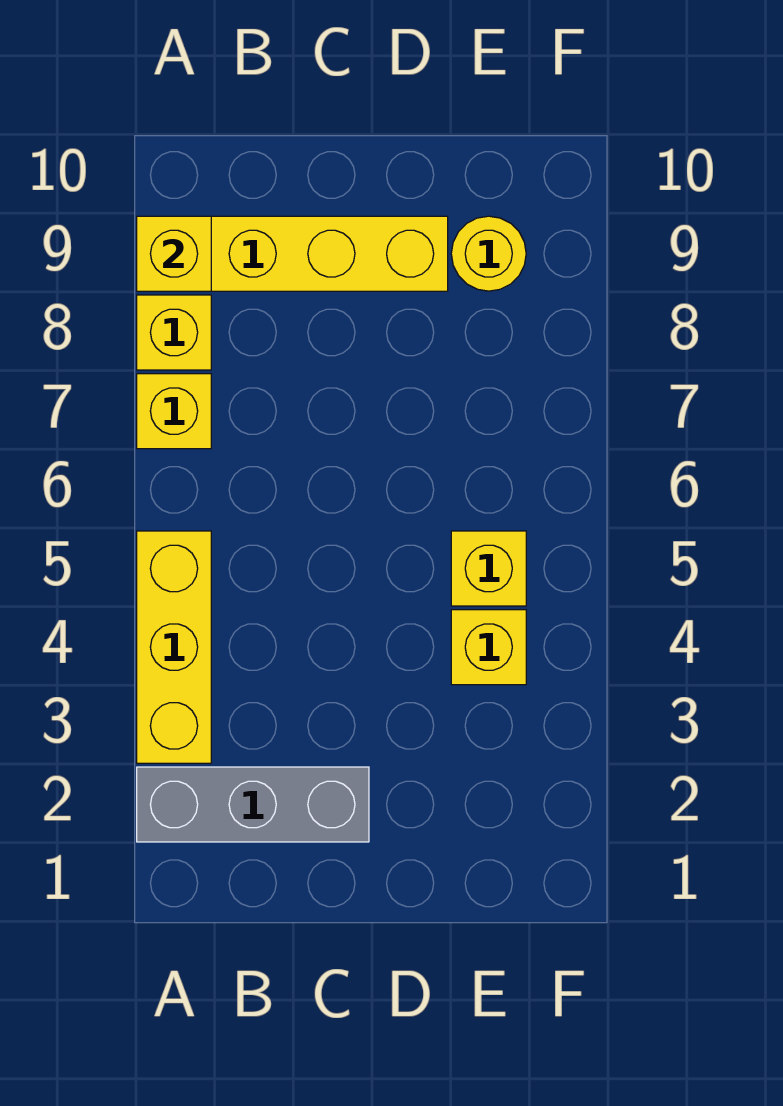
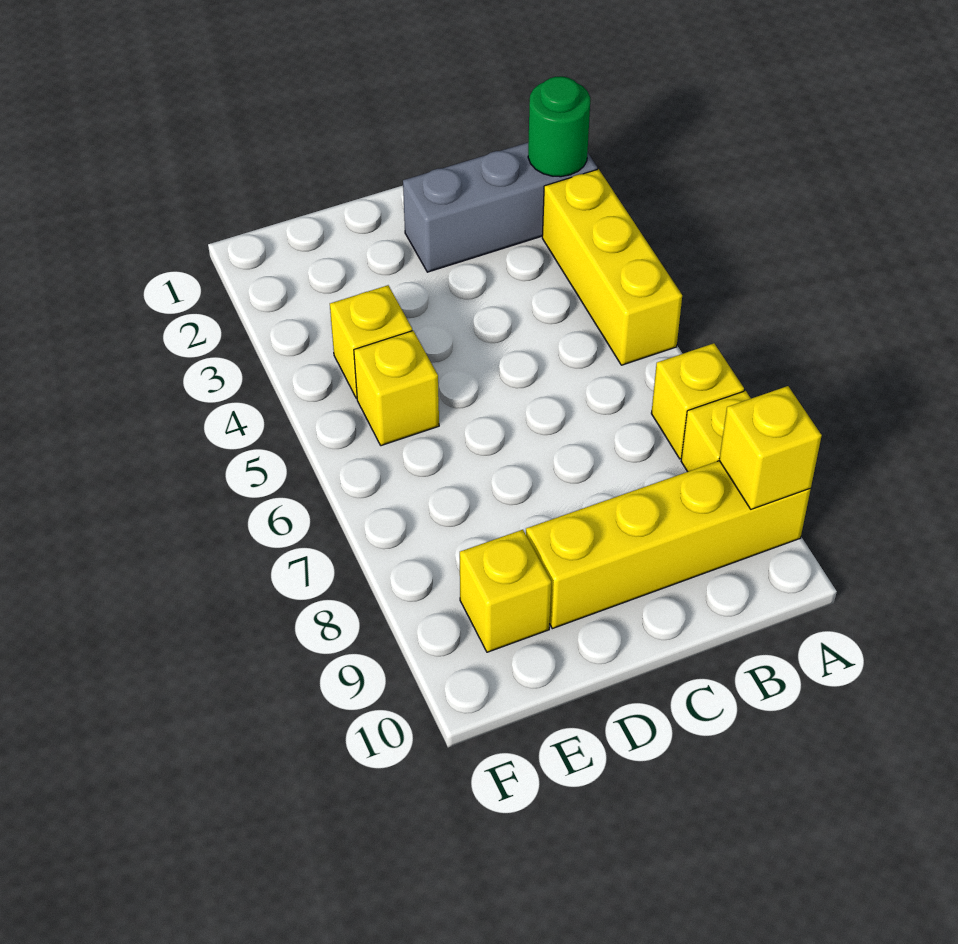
none -> green round brick A2 level 2
yellow round brick E9 level 1 -> yellow brick E9 level 1

